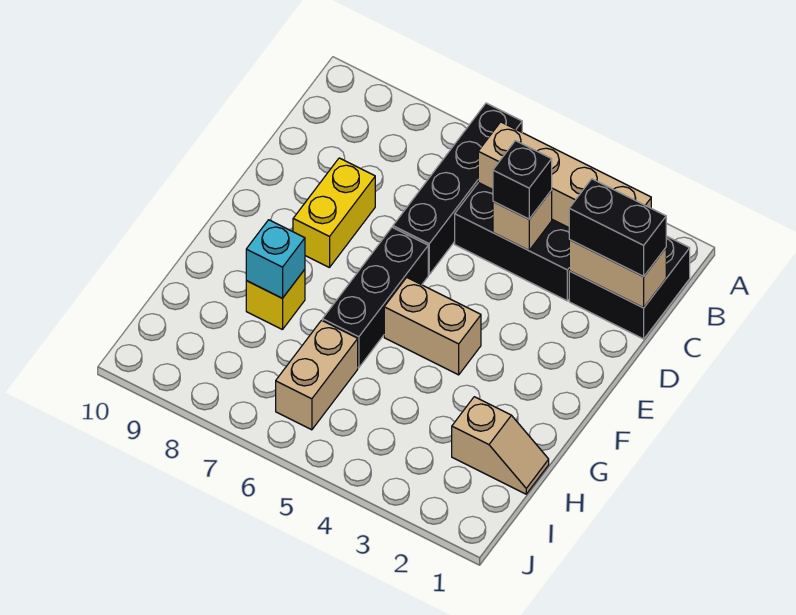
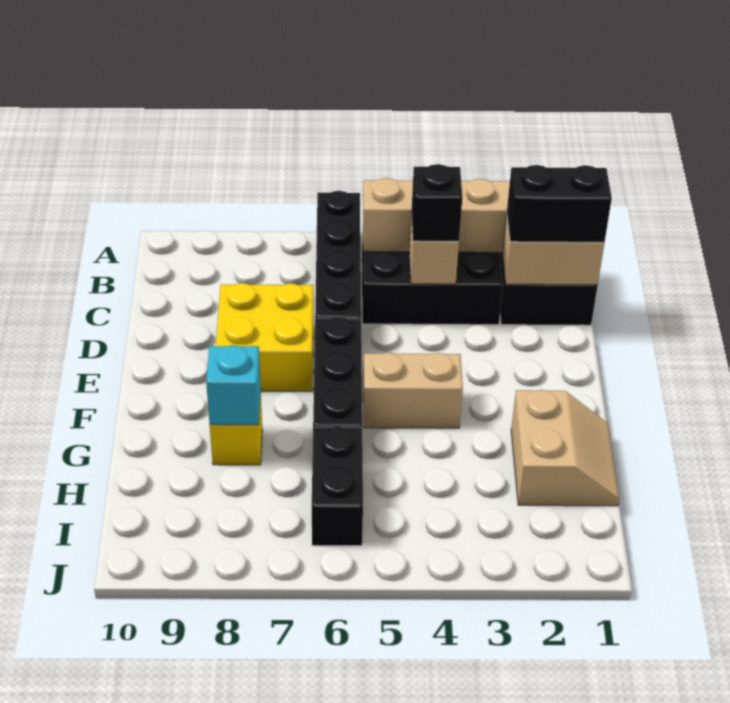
yellow brick D8:E8 level 1 -> yellow brick D7:E8 level 1
tan slope H1:H2 level 1 top 2 -> tan slope G1:H2 level 1 top 2
tan brick H6:I6 level 1 -> black brick H6:I6 level 1

